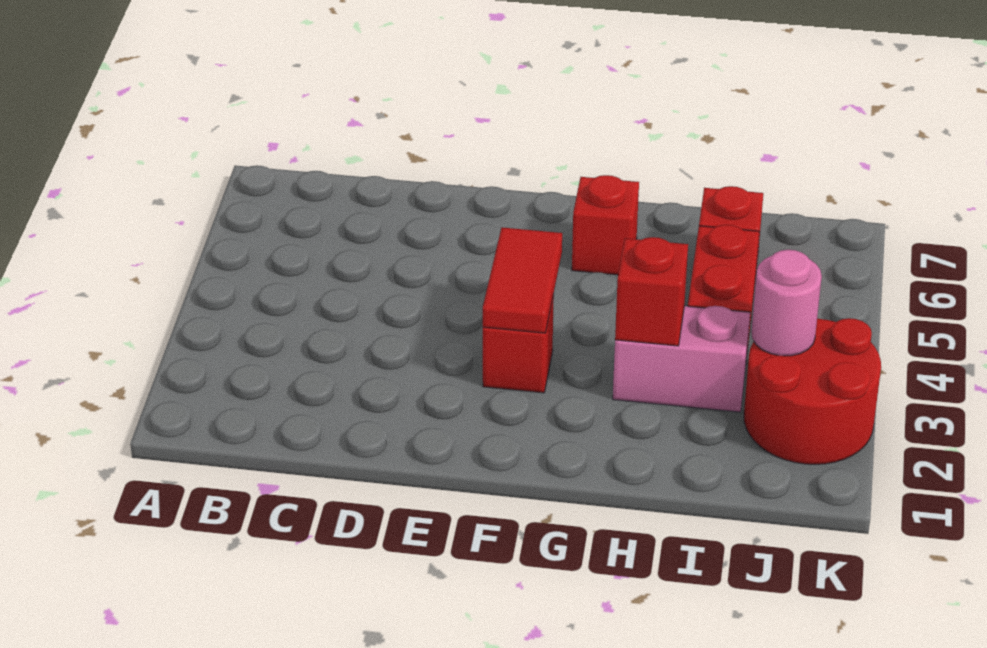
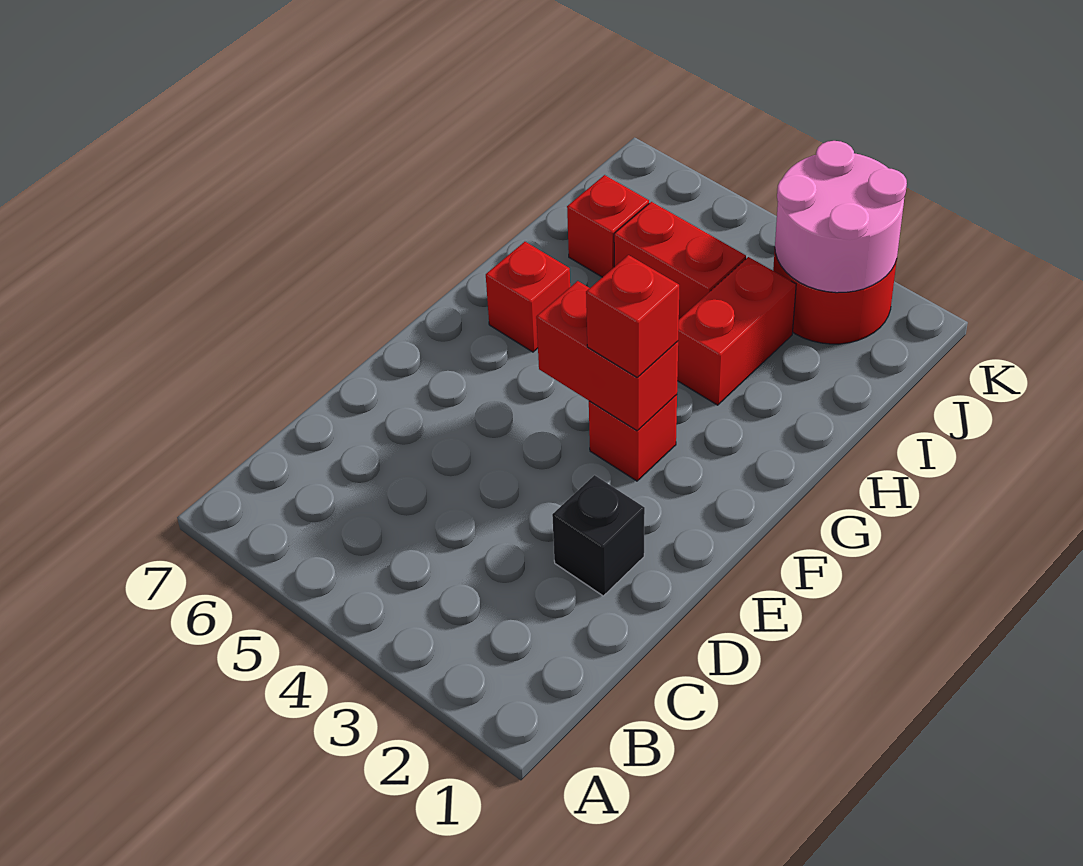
none -> black brick D2 level 1
red tile F3:F4 level 2 -> red brick F3:F4 level 2
pink brick H3:I3 level 1 -> red brick H3:I3 level 1
red brick H3 level 2 -> red brick F3 level 3
pink round brick J3 level 2 -> pink round brick J2:K3 level 2

